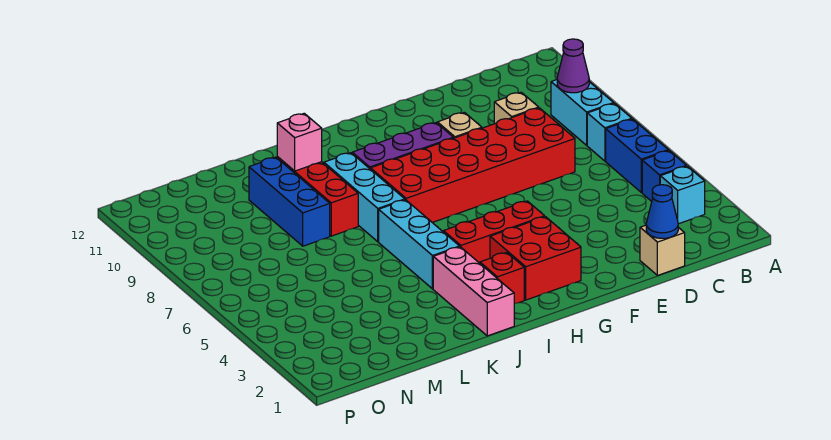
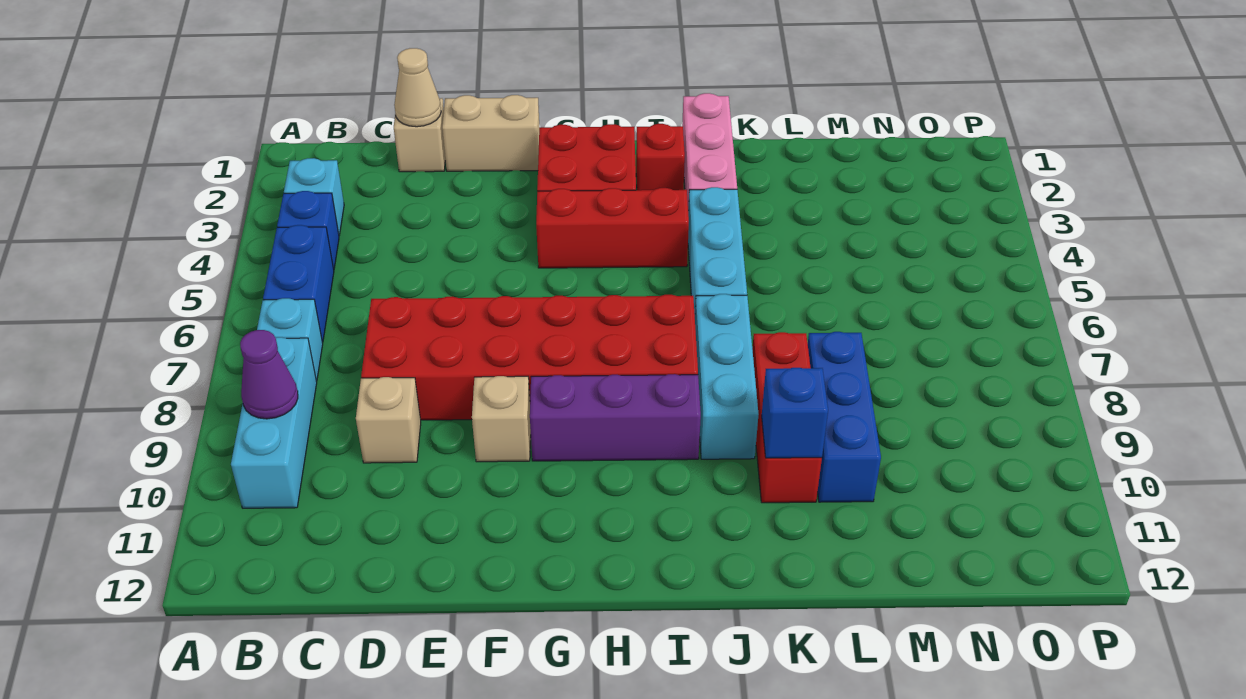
cyan brick B8:B9 level 1 -> cyan brick B8:B10 level 1
blue cone D1 level 2 -> tan cone D1 level 2
none -> tan brick E1:F1 level 1
pink brick K10 level 2 -> blue brick K10 level 2

